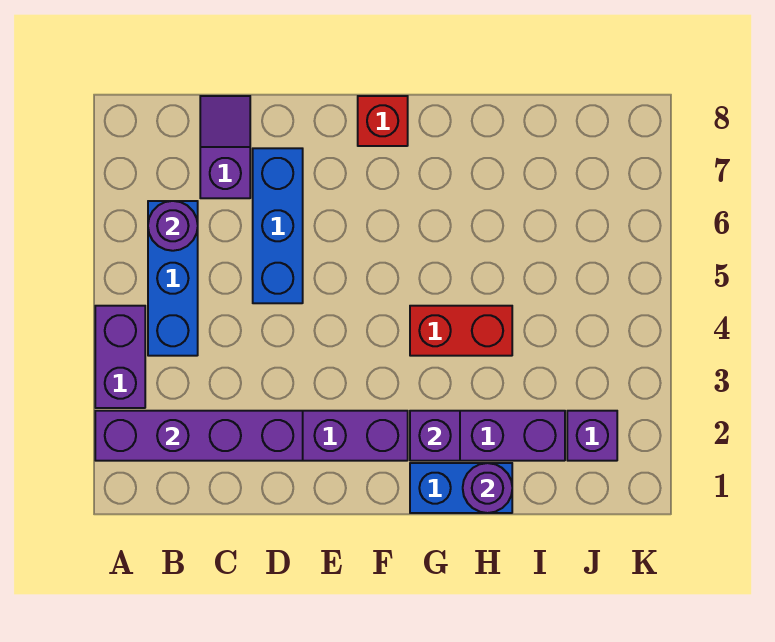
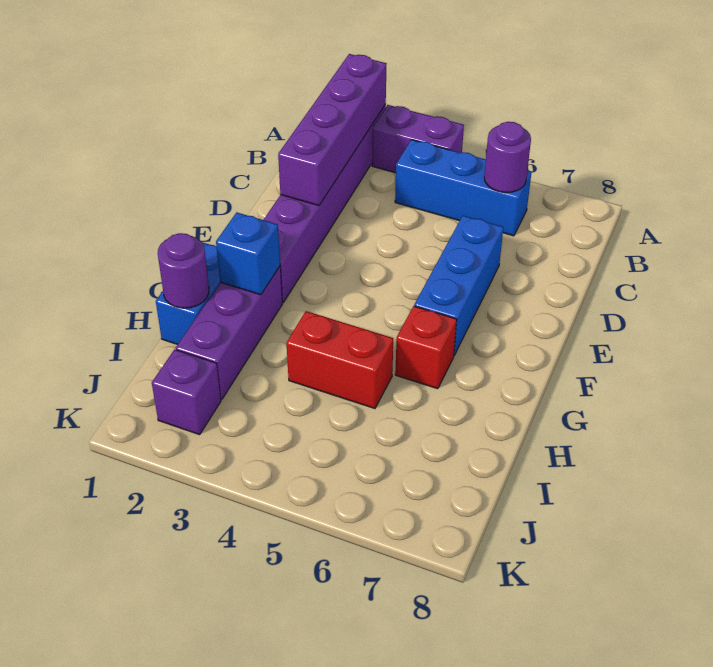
purple slope C7:C8 level 1 top 7 -> none
blue brick D5:D7 level 1 -> blue brick D6:F6 level 1
red brick F8 level 1 -> red brick G6 level 1
purple brick G2 level 2 -> blue brick G2 level 2
red brick G4:H4 level 1 -> red brick H4:H5 level 1

